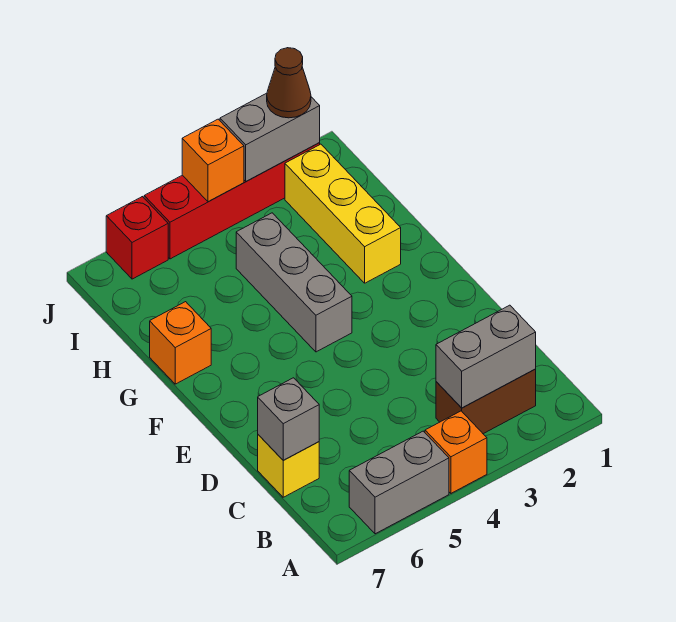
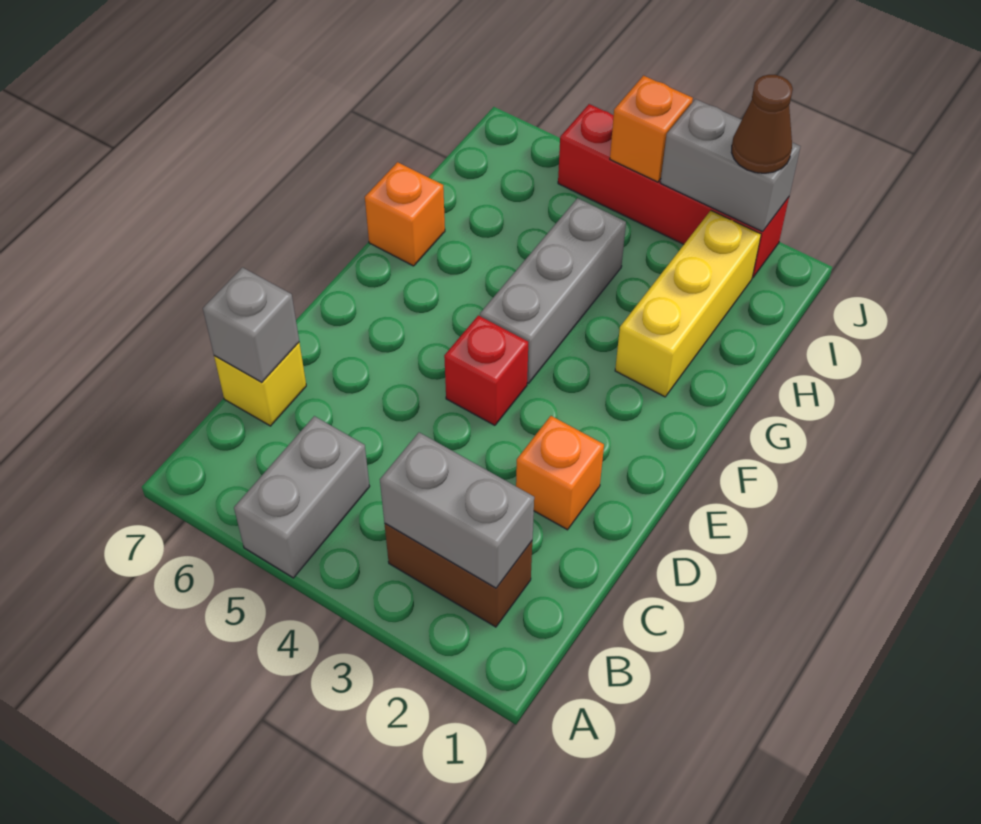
orange brick A4 level 1 -> orange brick D2 level 1
grey brick A5:A6 level 1 -> grey brick A5:B5 level 1
red brick J6 level 1 -> red brick E4 level 1

